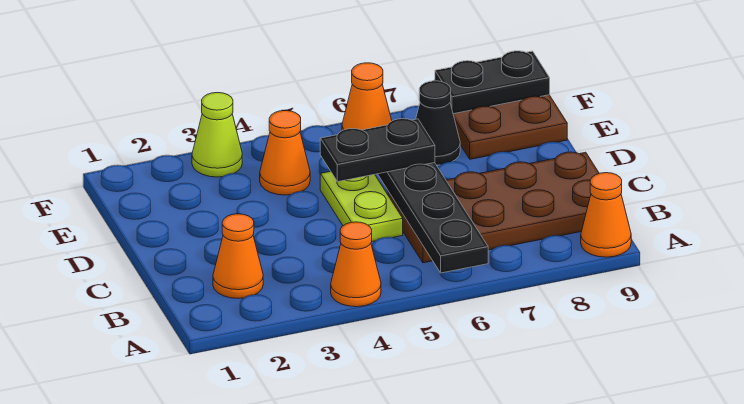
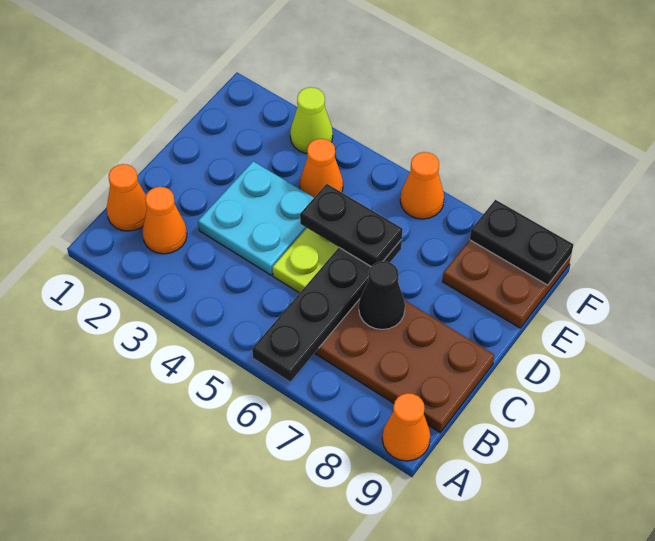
orange cone A4 level 1 -> orange cone B1 level 1
none -> cyan plate C3:D4 level 1
black cone E7 level 1 -> black cone C7 level 2

